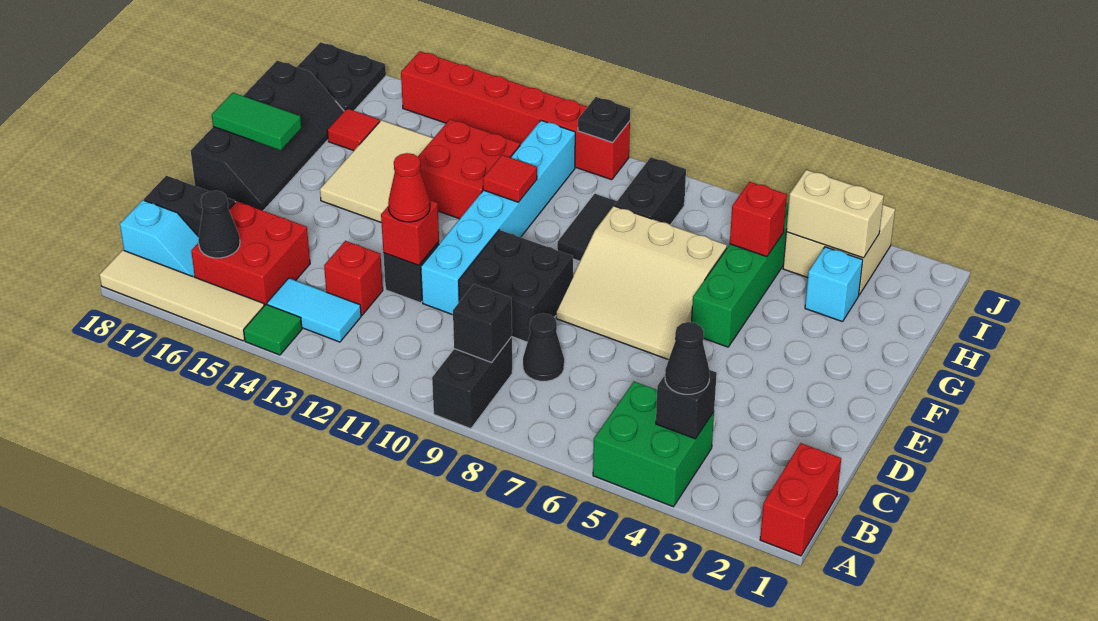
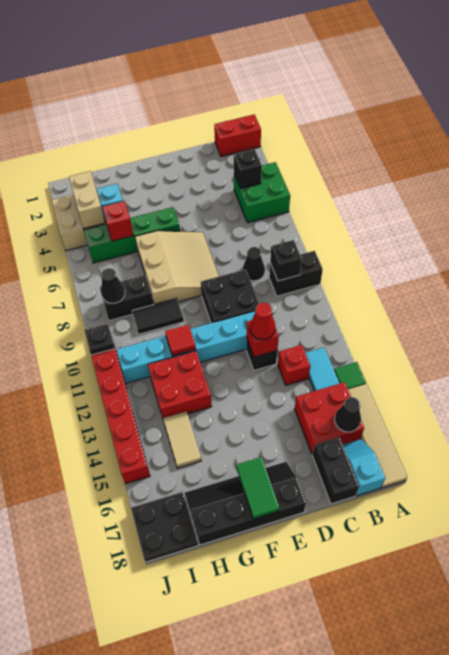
black cone B4 level 3 -> black cone I8 level 2
tan tile F14:H15 level 1 -> tan tile H14:H15 level 1
red tile H16 level 1 -> none

